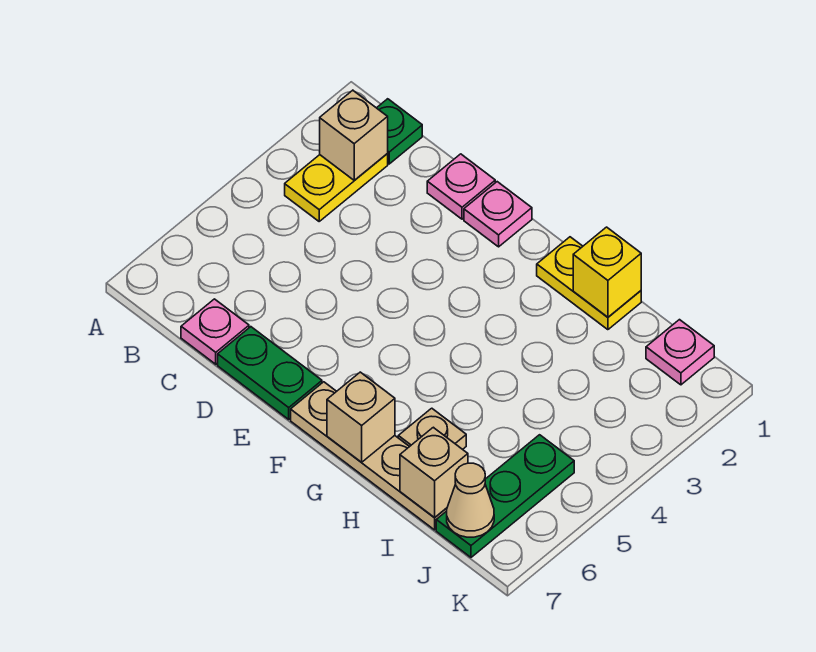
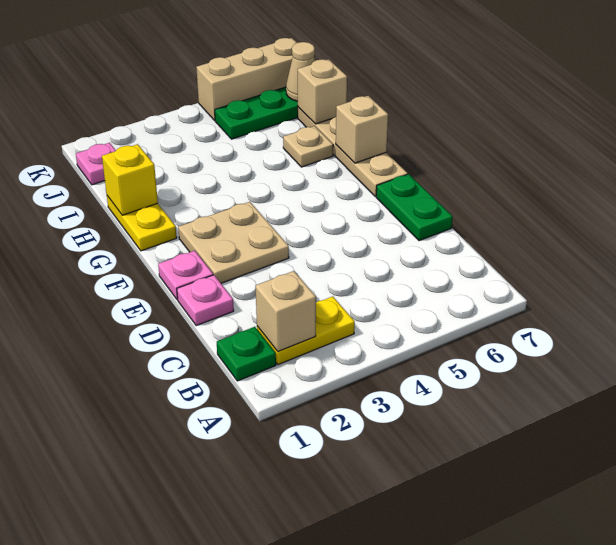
pink plate C7 level 1 -> none
none -> tan plate E2:F3 level 1
none -> tan brick K5:K7 level 1

